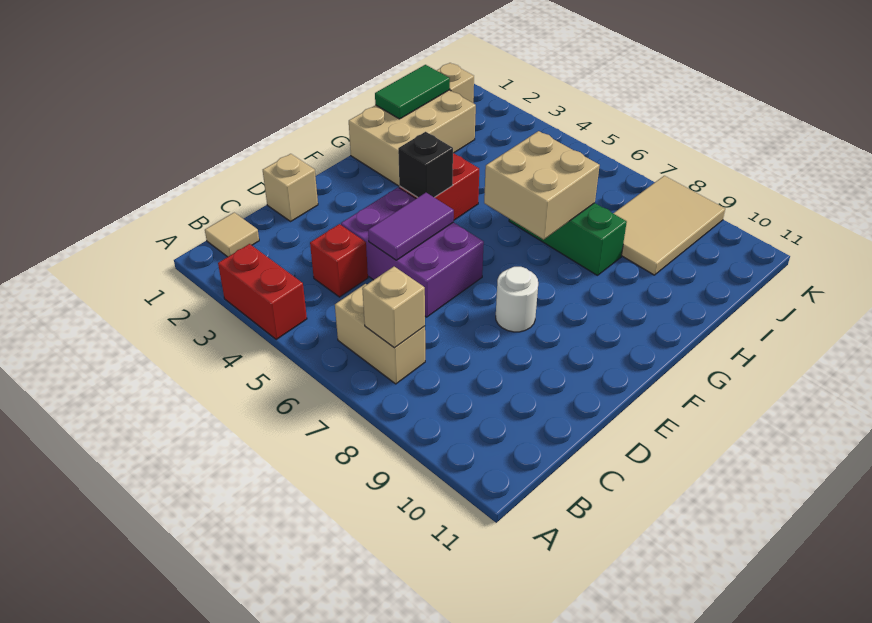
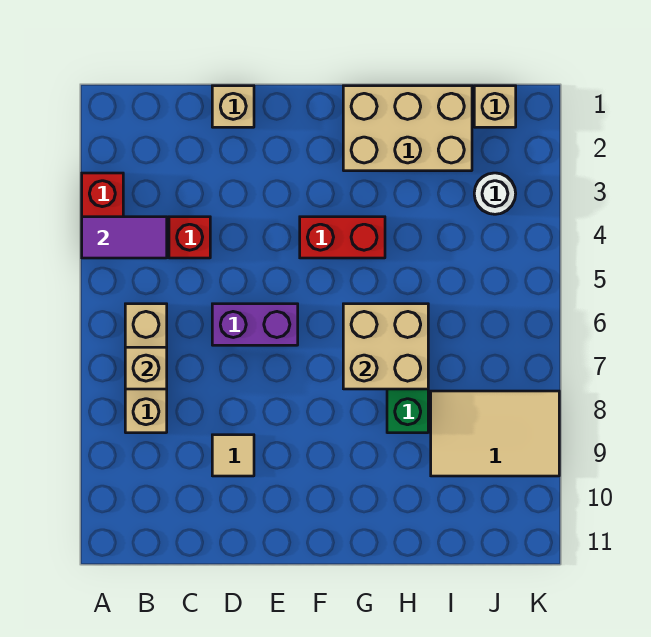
tan tile B1 level 1 -> tan tile D9 level 1
tan brick B6:B7 level 1 -> tan brick B6:B8 level 1
purple brick D4:E6 level 1 -> purple brick D6:E6 level 1
purple tile D5:E5 level 2 -> purple tile A4:B4 level 2
white round brick E8 level 1 -> white round brick J3 level 1
black brick F4 level 2 -> none
green tile H1:I1 level 2 -> none

